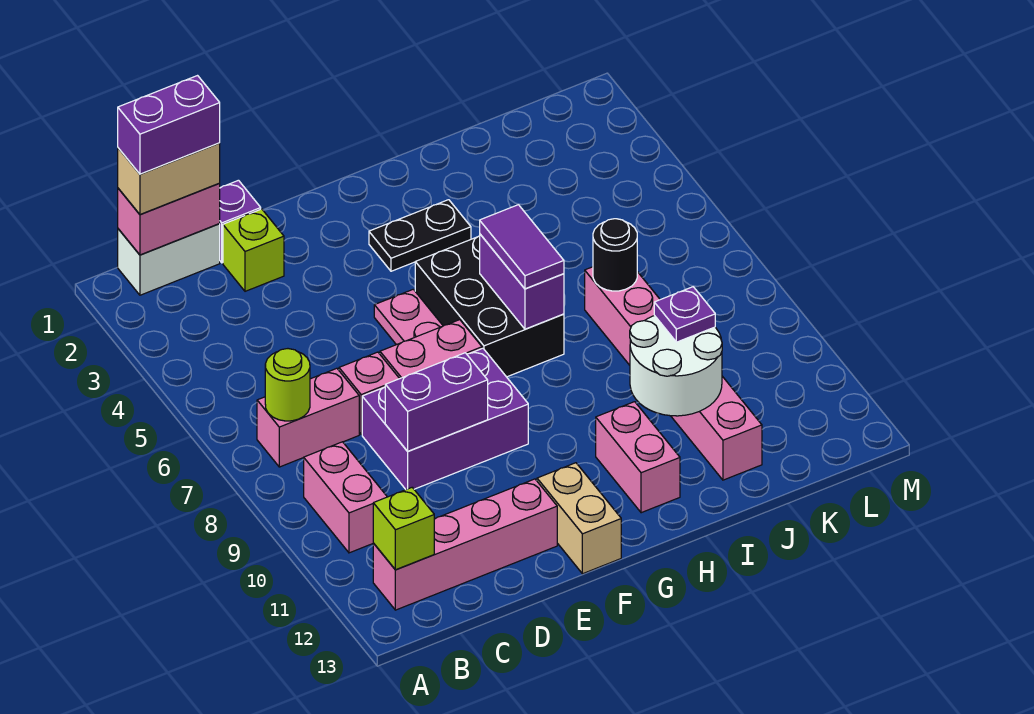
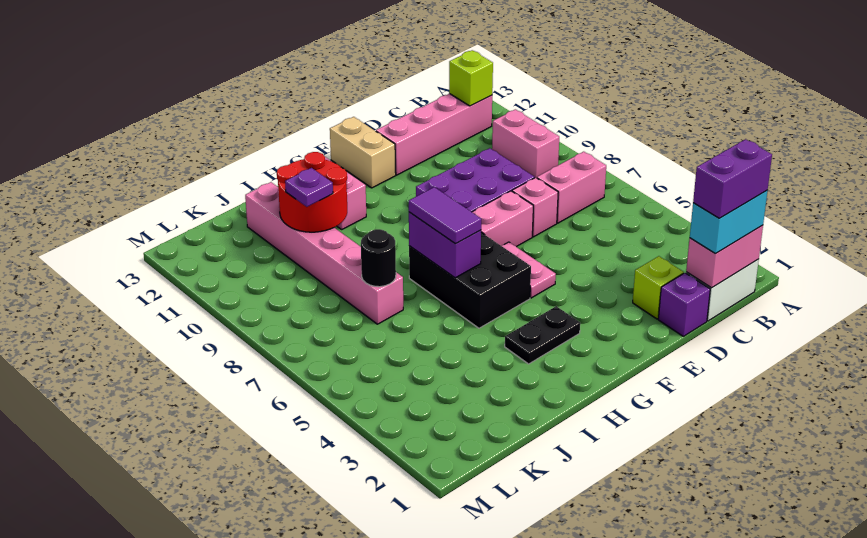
tan brick B1:C1 level 3 -> cyan brick B1:C1 level 3
lime round brick B7 level 2 -> none
purple brick D9:E9 level 2 -> none
white round brick I10:J11 level 2 -> red round brick I10:J11 level 2

